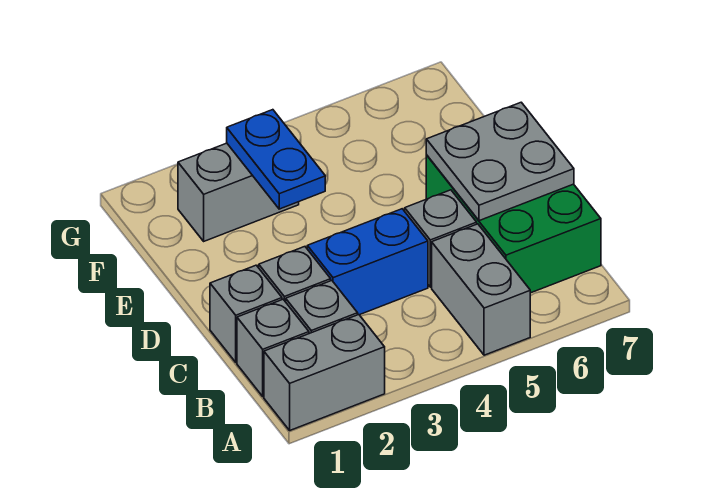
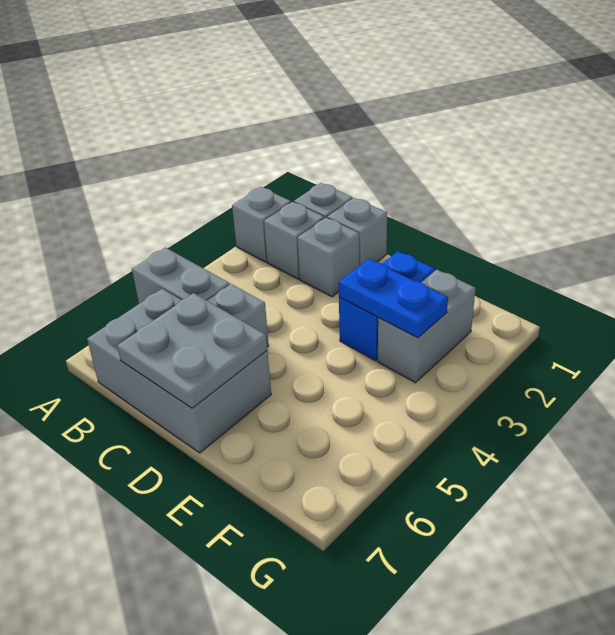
grey brick A1:A2 level 1 -> grey brick A2 level 1
green brick B6:D7 level 1 -> grey brick B6:D7 level 1
blue brick C3:C4 level 1 -> blue brick E2:E3 level 1

